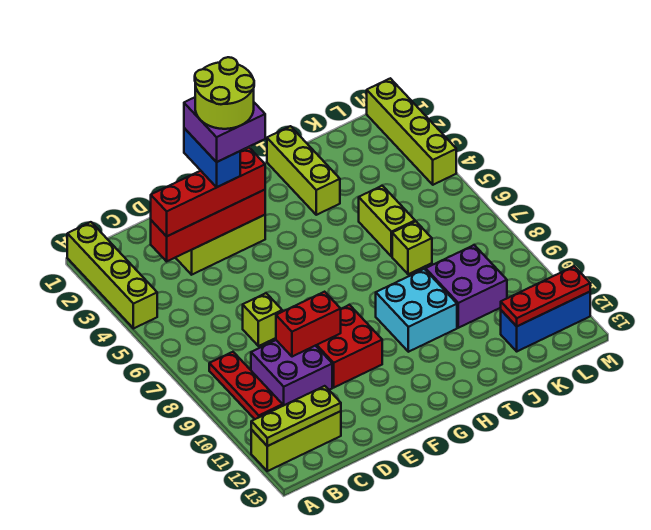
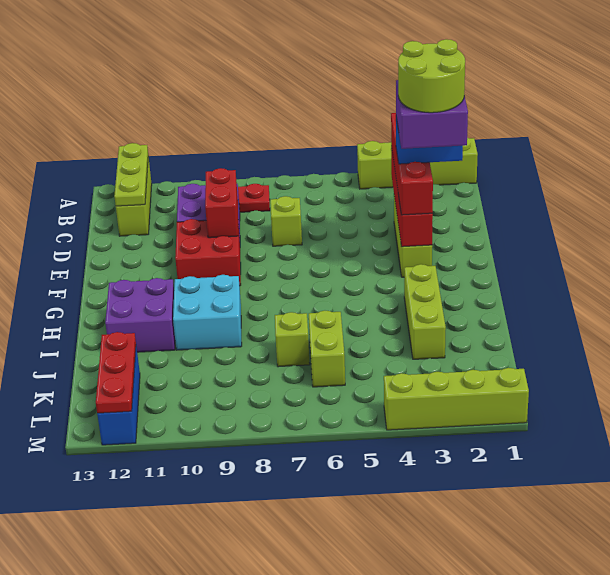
lime brick I1:I3 level 1 -> lime brick H3:J3 level 1
lime brick J5:J6 level 1 -> lime brick J6:K6 level 1
purple brick J9:K10 level 1 -> purple brick H11:I12 level 1

